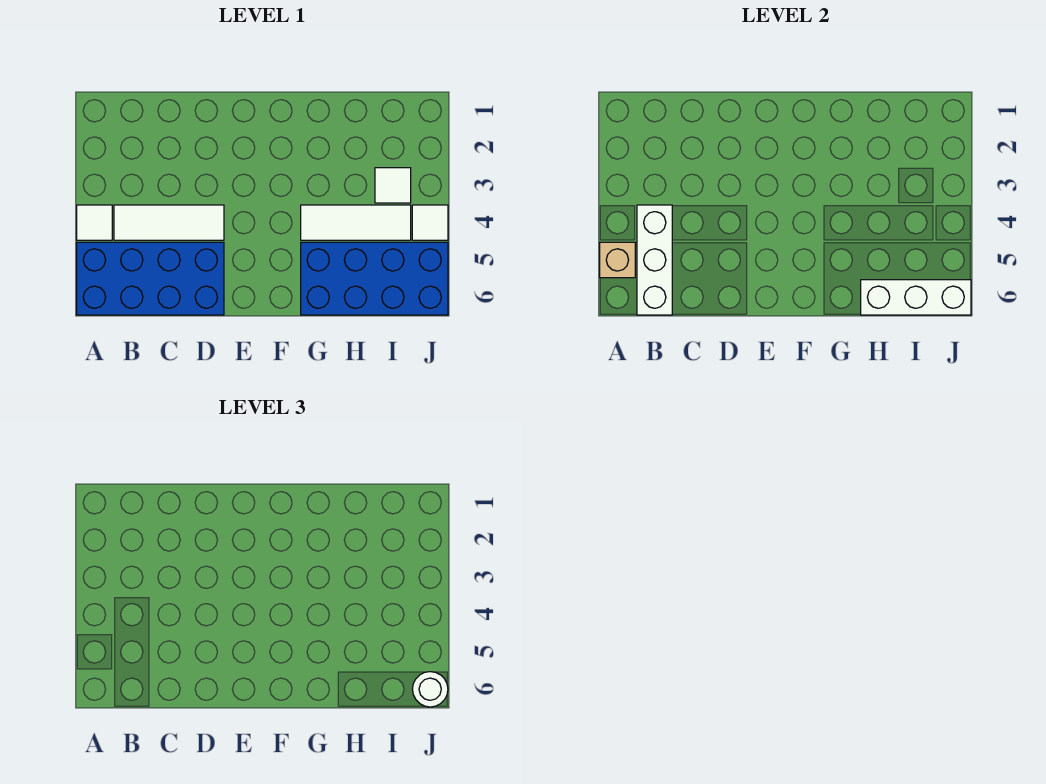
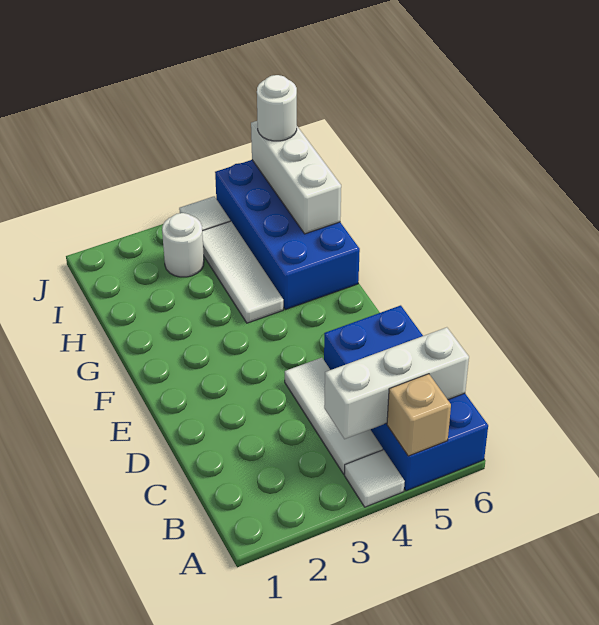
white tile I3 level 1 -> white round brick I3 level 1

